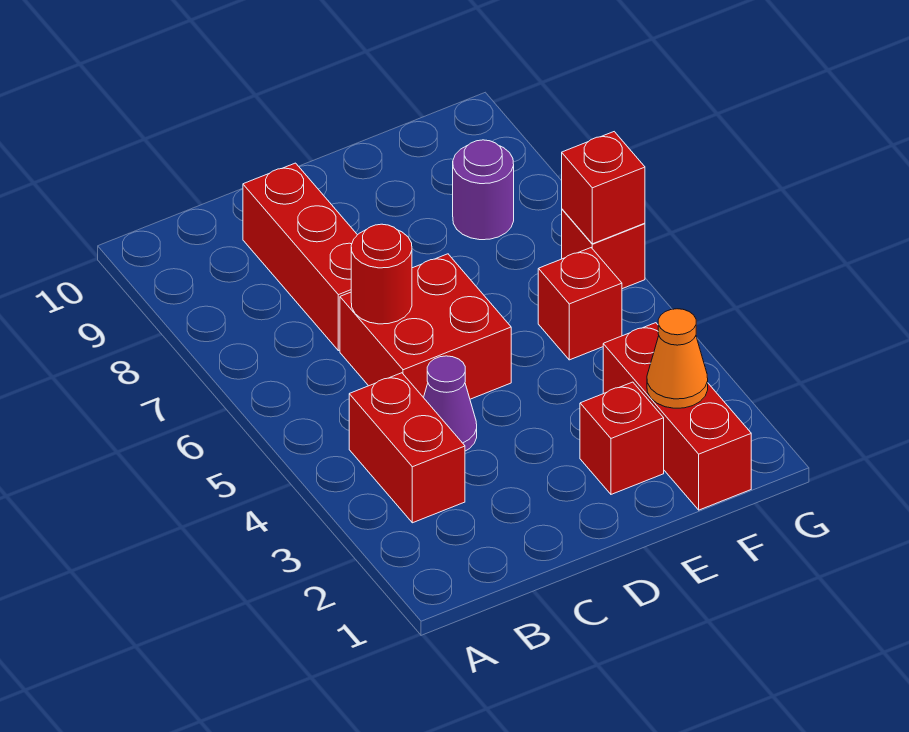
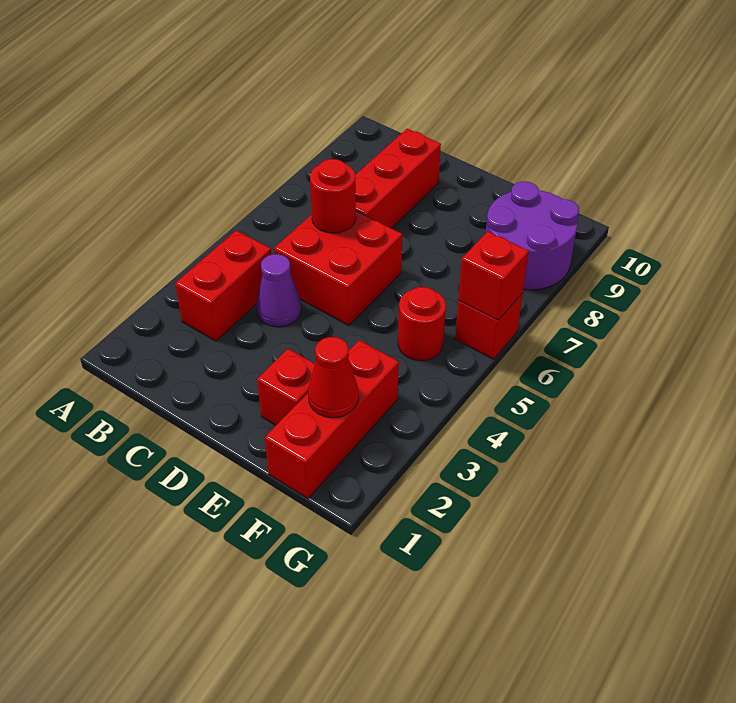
orange cone F2 level 2 -> red cone F2 level 2
red brick F5 level 1 -> red round brick F5 level 1
purple round brick F8 level 1 -> purple round brick F8:G9 level 1

